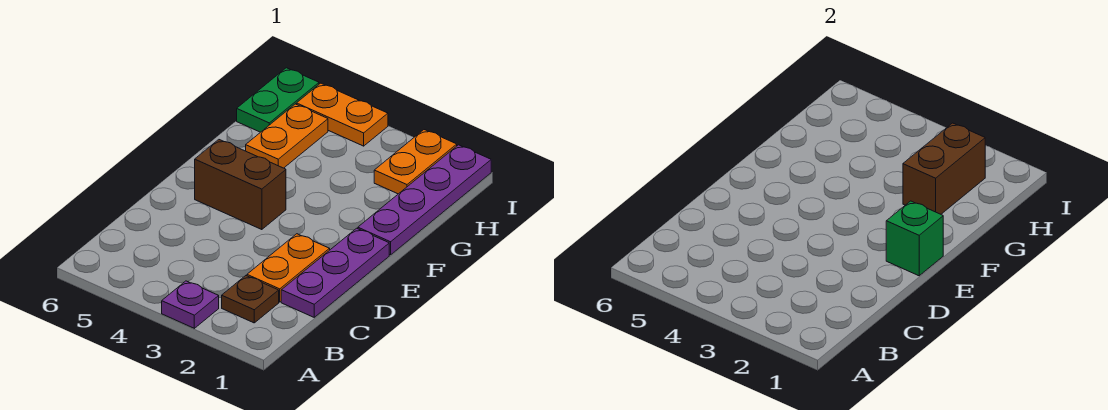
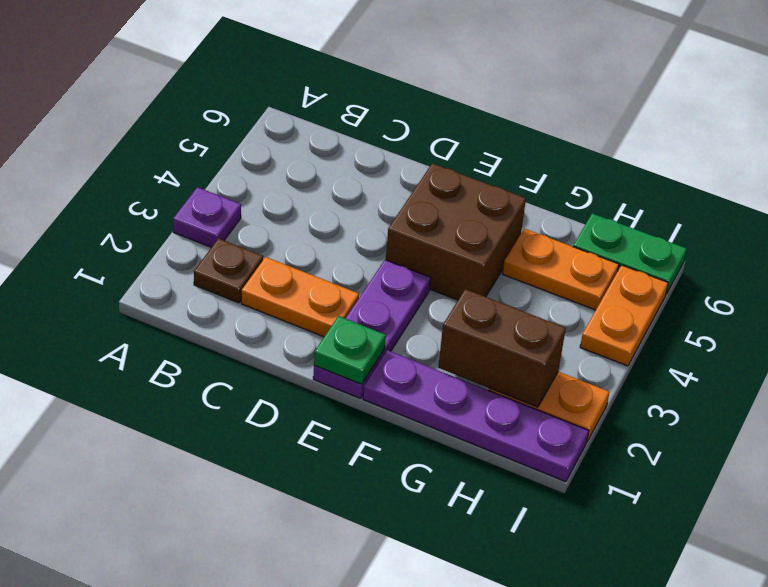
purple plate C1:E1 level 1 -> purple plate E1:E3 level 1
green brick E1 level 2 -> green plate E1 level 2
brown brick E4:E5 level 1 -> brown brick E4:F5 level 1

